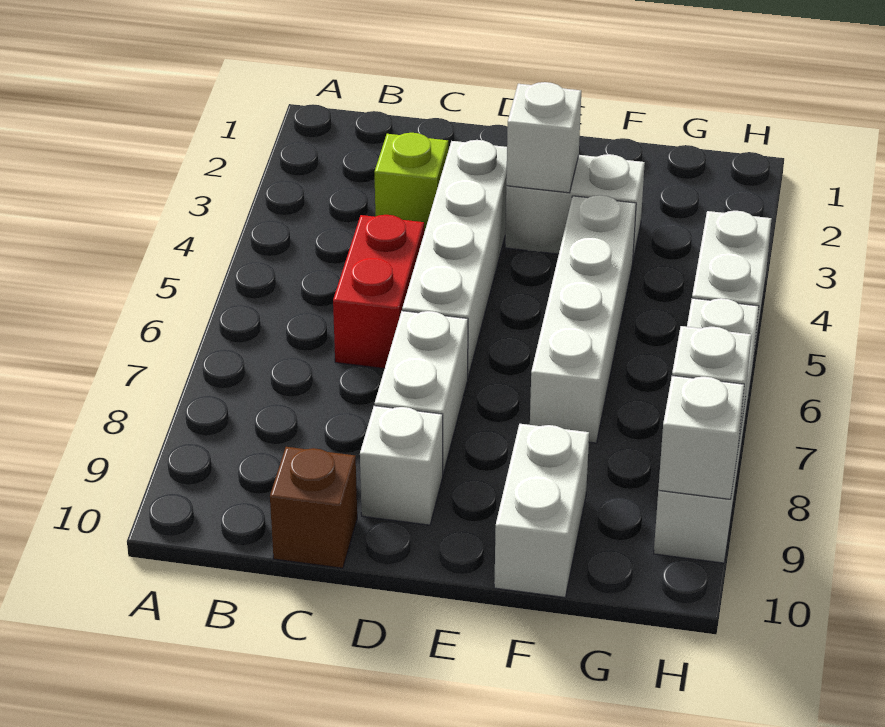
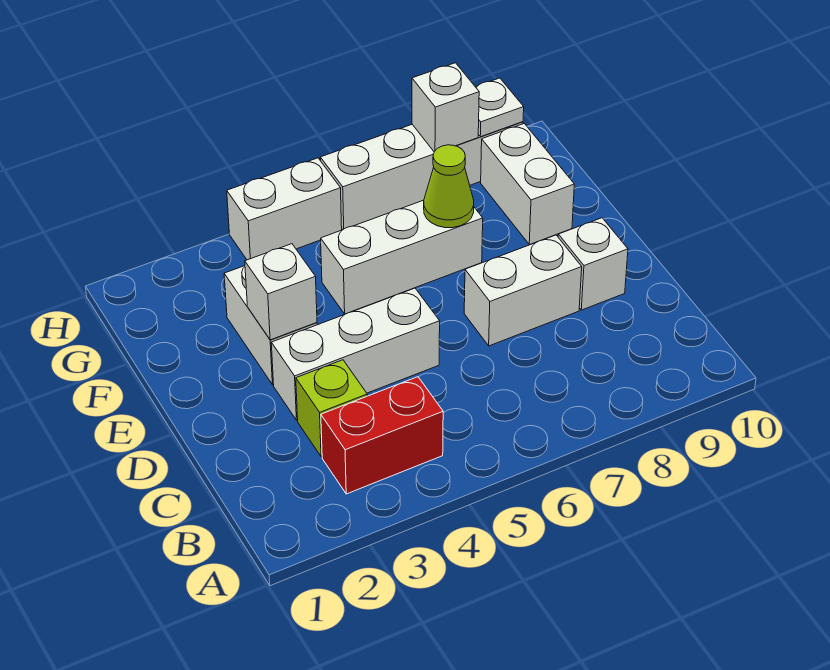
red brick C5:C6 level 1 -> red brick B3:B4 level 1
brown brick C10 level 1 -> none
white brick D3:D6 level 1 -> white brick D3:D5 level 1
white brick F4:F7 level 1 -> white brick F5:F7 level 1
none -> lime cone F7 level 2
white brick F9:F10 level 1 -> white brick F9:G9 level 1
white brick H9 level 2 -> white plate H9 level 2

